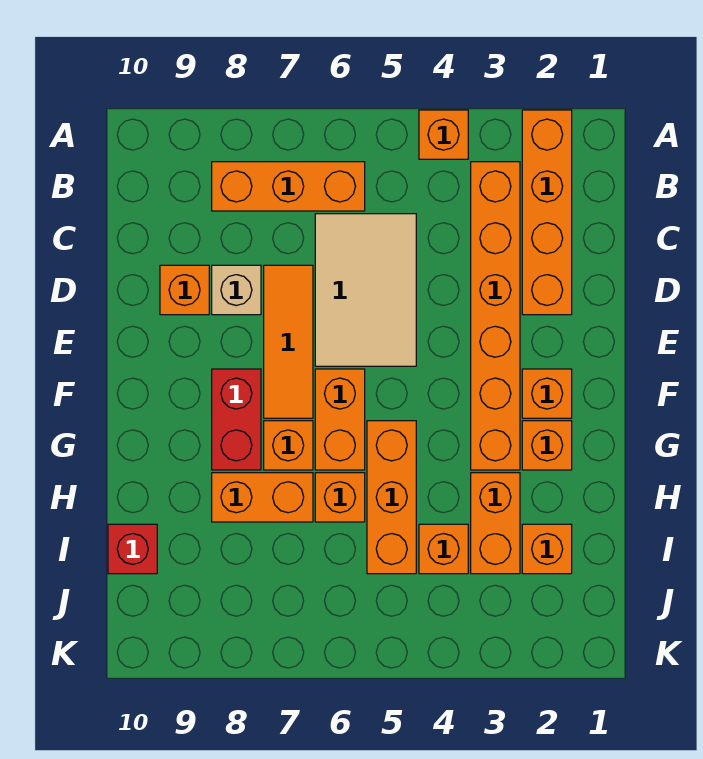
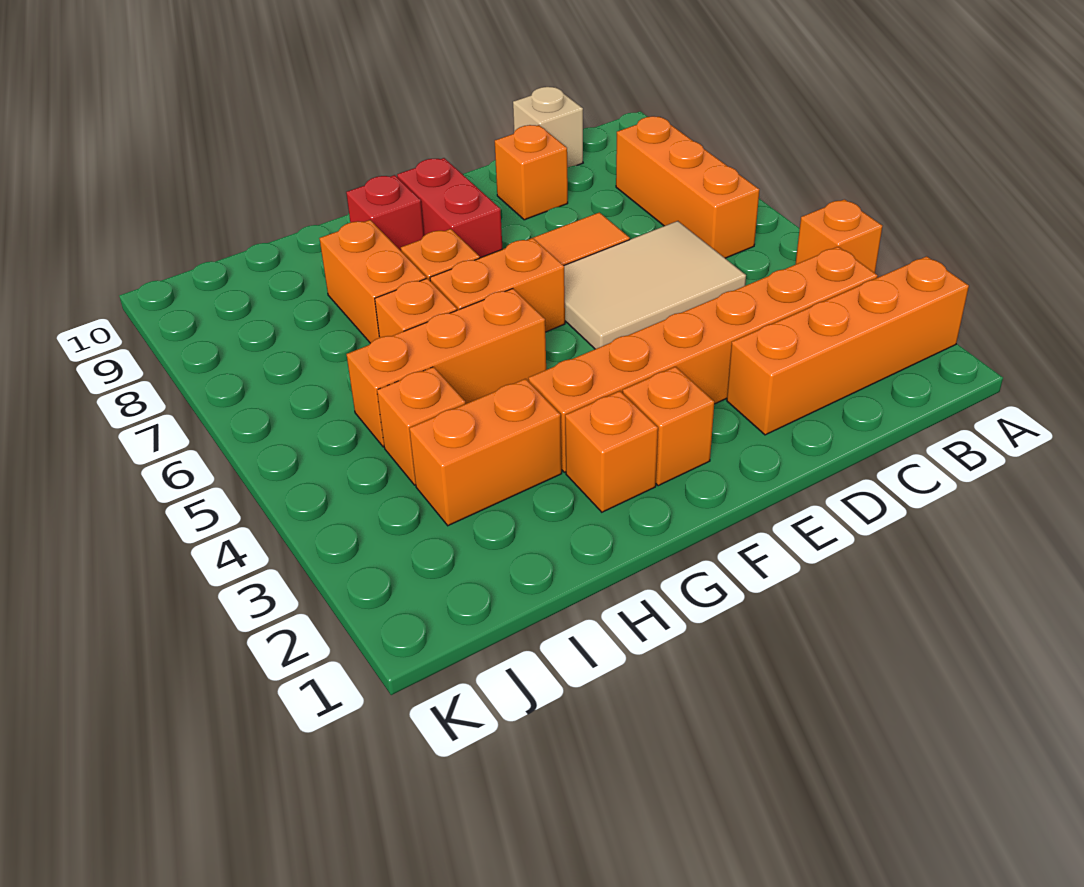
tan brick D8 level 1 -> tan brick C10 level 1
red brick F8:G8 level 1 -> red brick F8:F9 level 1
orange brick I2 level 1 -> none
red brick I10 level 1 -> red brick G9 level 1

